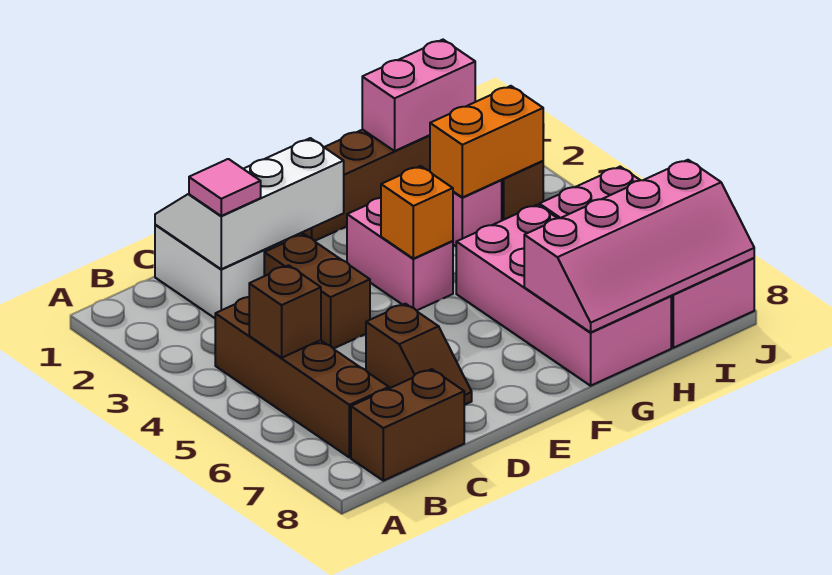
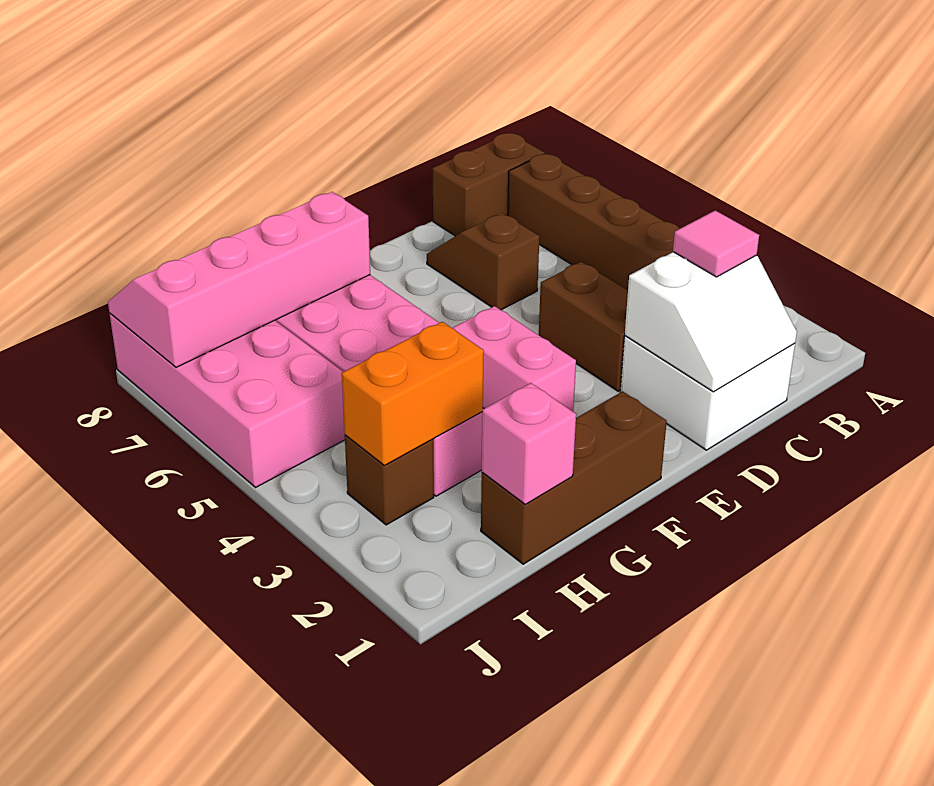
brown brick B5 level 2 -> none
white slope C1:E2 level 2 top 2 -> white slope C1:D2 level 2 top 2
orange brick F4 level 2 -> none
pink brick H1:I1 level 2 -> pink brick H1 level 2

